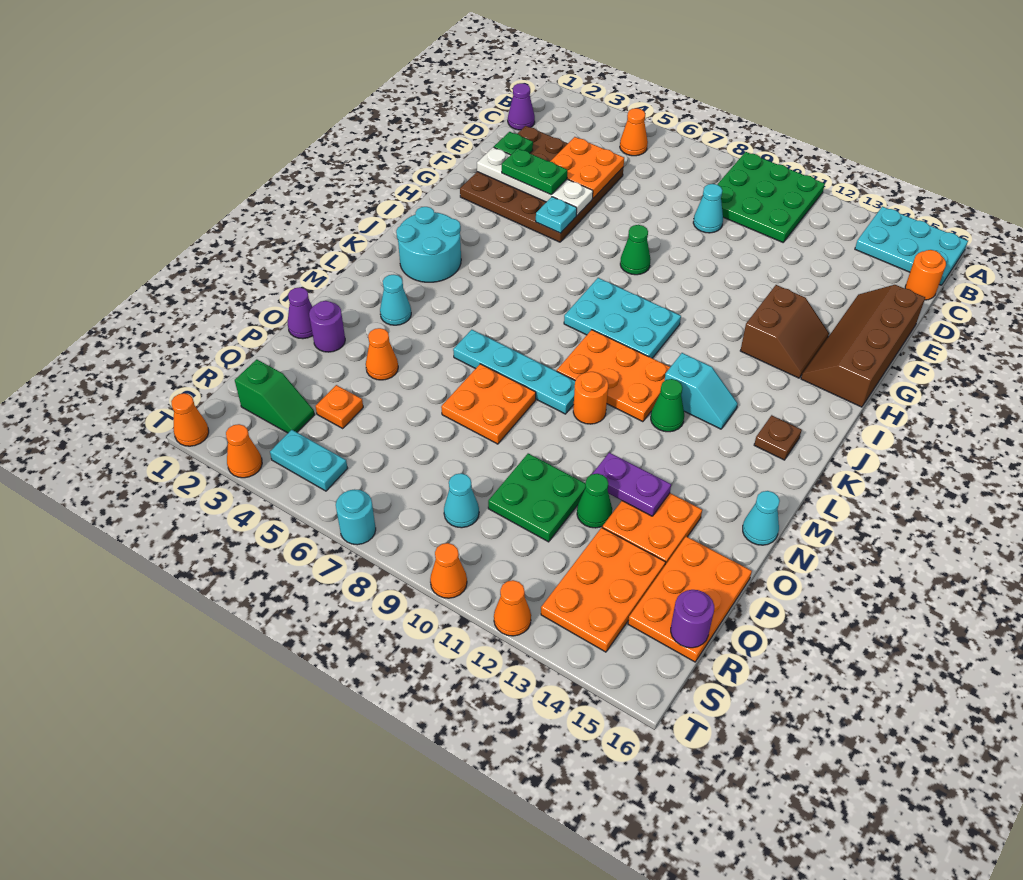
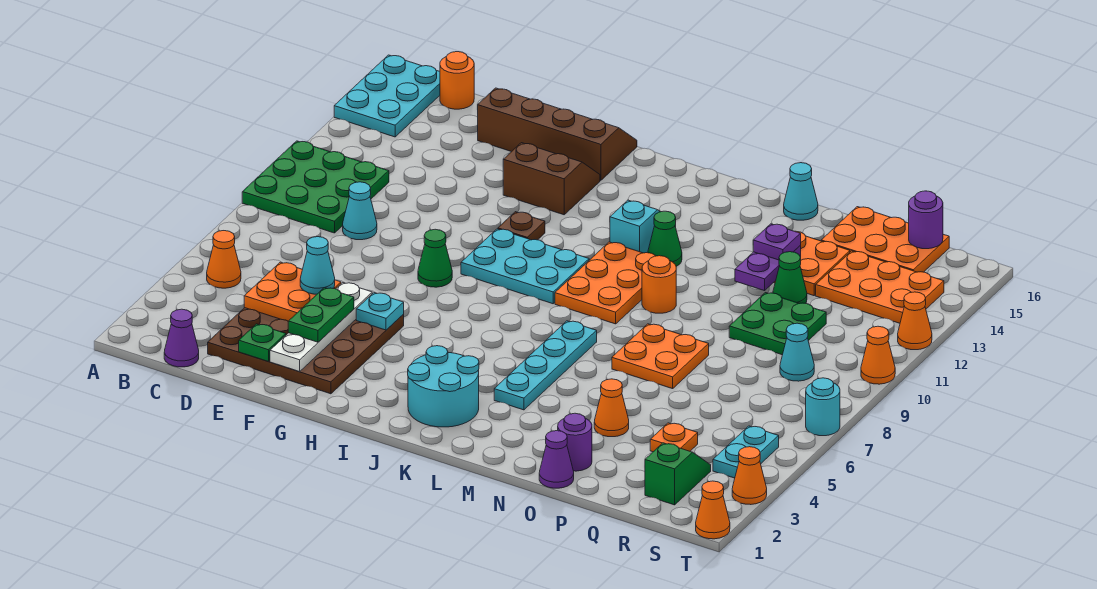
brown slope E15:H16 level 1 top 16 -> brown slope E15:H16 level 1 top 15
cyan plate I8:J10 level 1 -> cyan plate H9:J10 level 1
brown plate K15 level 1 -> brown plate H11 level 1
cyan cone M3 level 1 -> cyan cone E5 level 3
cyan plate M6:M9 level 1 -> cyan plate L4:L7 level 1
none -> purple plate O13 level 3

